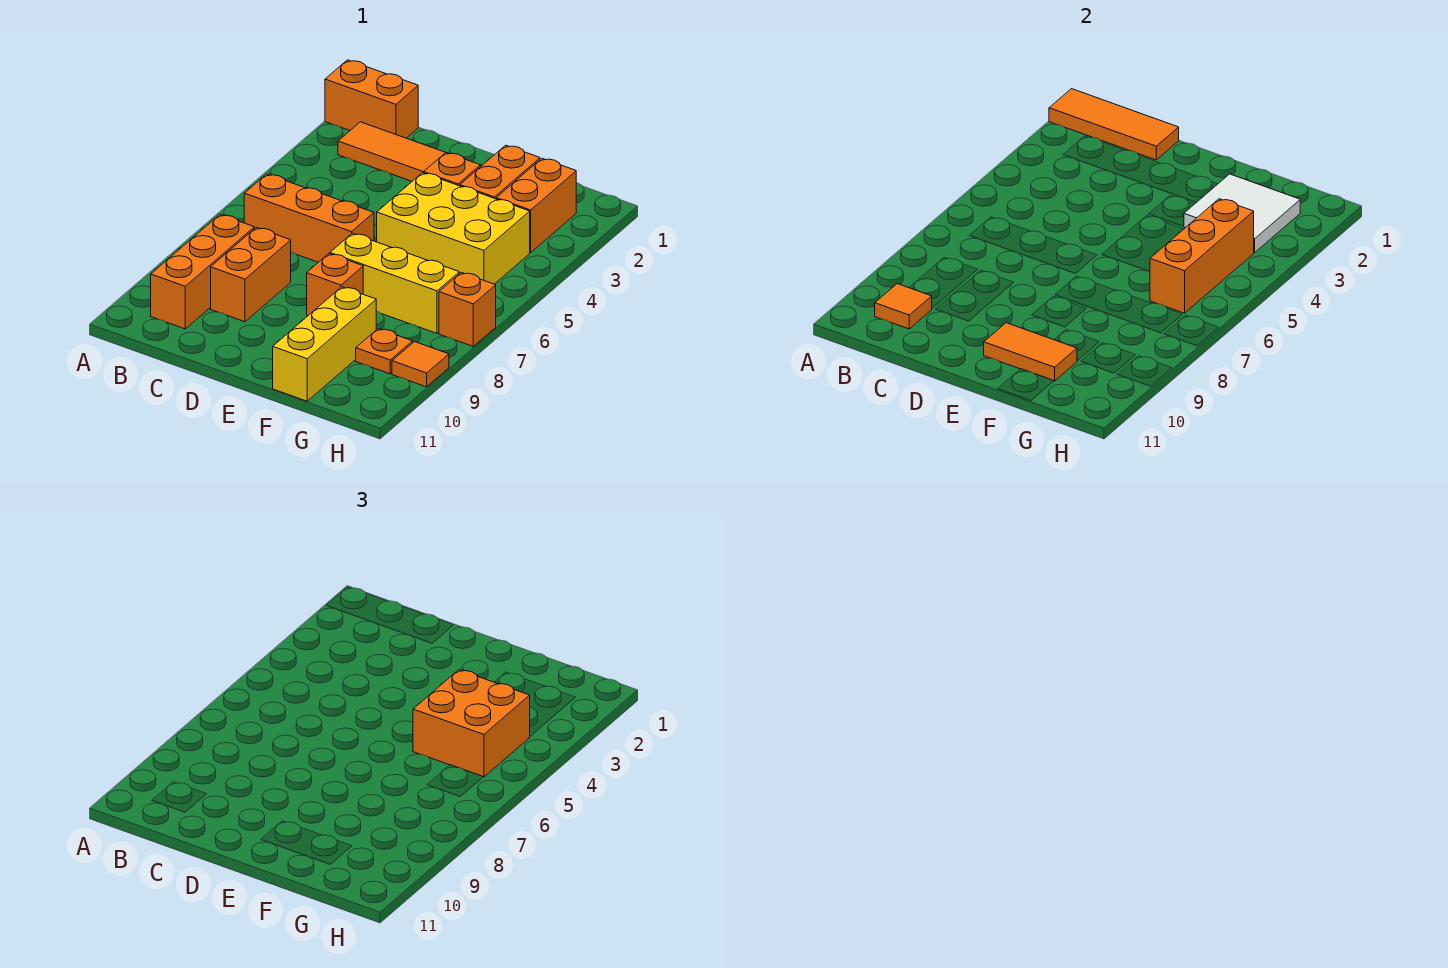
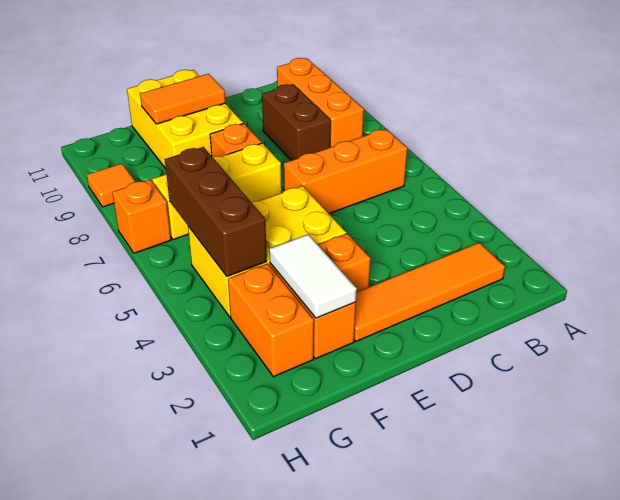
orange brick A1:B1 level 1 -> none
orange tile A1:C1 level 2 -> none
orange tile B10 level 2 -> none
orange brick C8:C9 level 1 -> brown brick C8:C9 level 1
white tile F2:G3 level 2 -> white tile F2:F3 level 2
orange brick F4:G5 level 3 -> none
yellow brick F9:F11 level 1 -> yellow brick E9:F11 level 1
orange brick G4:G6 level 2 -> brown brick G4:G6 level 2
orange plate G9 level 1 -> none

